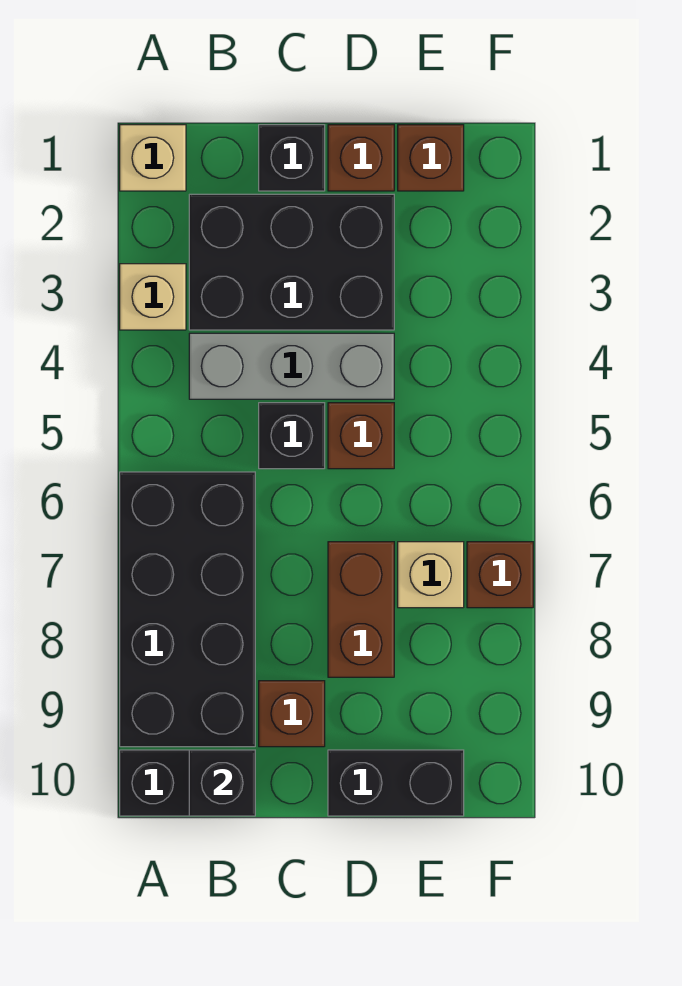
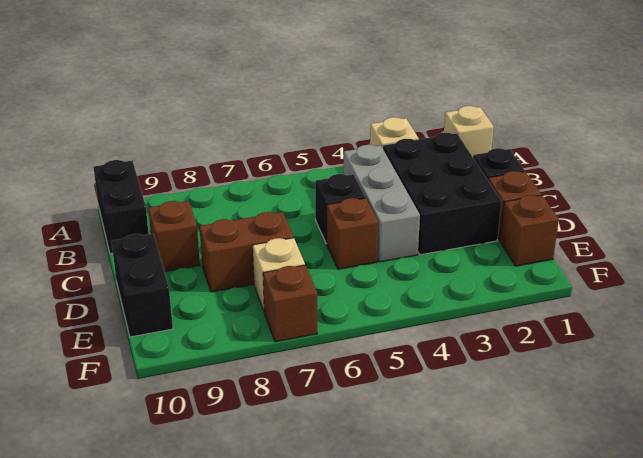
black brick A6:B9 level 1 -> none
black brick B10 level 2 -> none

